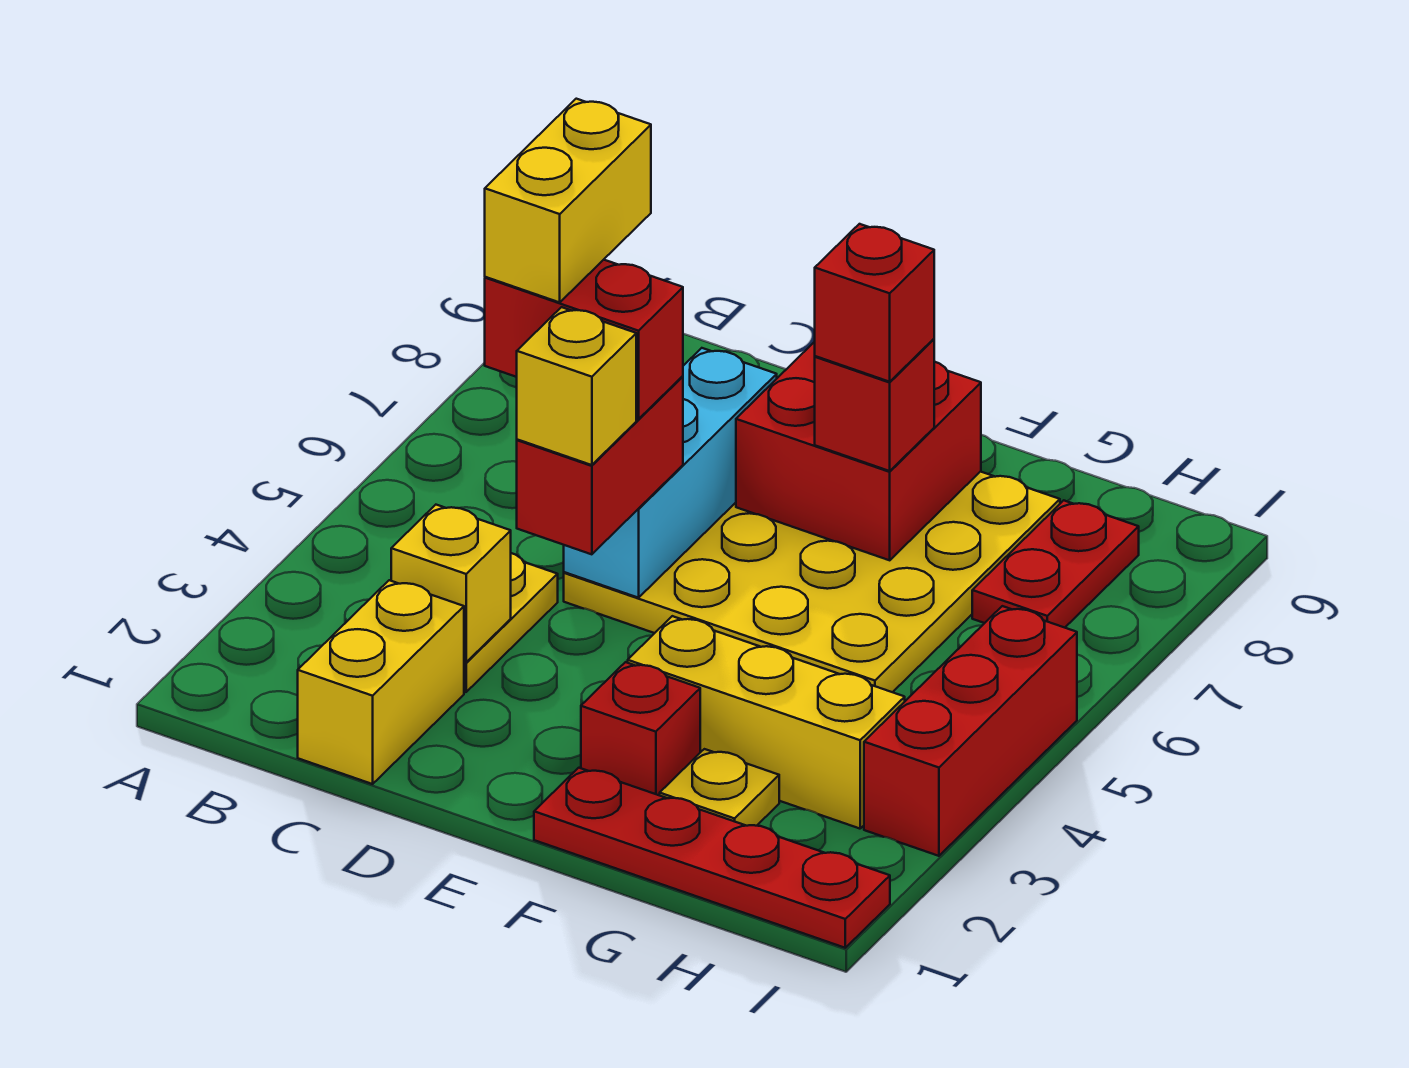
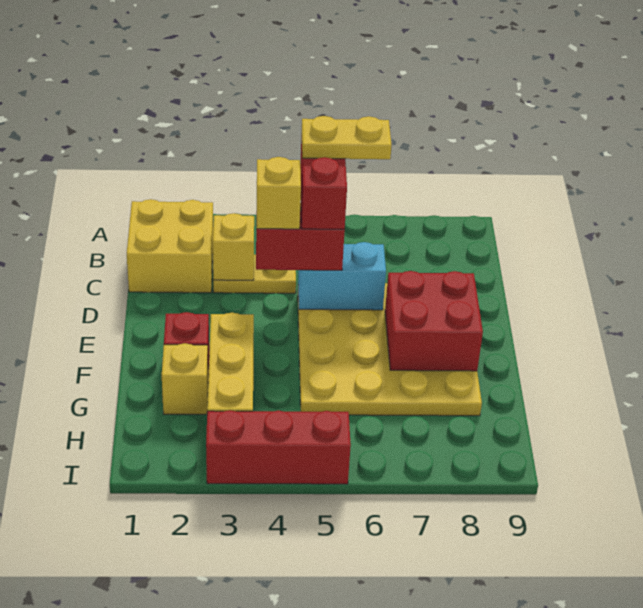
yellow brick C1:C2 level 1 -> yellow brick B1:C2 level 1
yellow brick C5:C6 level 5 -> yellow plate C5:C6 level 5
cyan brick D5:D7 level 2 -> cyan brick D5:D6 level 2
red plate F1:I1 level 1 -> none
red brick F7 level 3 -> none
red brick F7 level 4 -> none
yellow plate G2 level 1 -> yellow brick G2 level 1
red plate H7:H8 level 1 -> none

